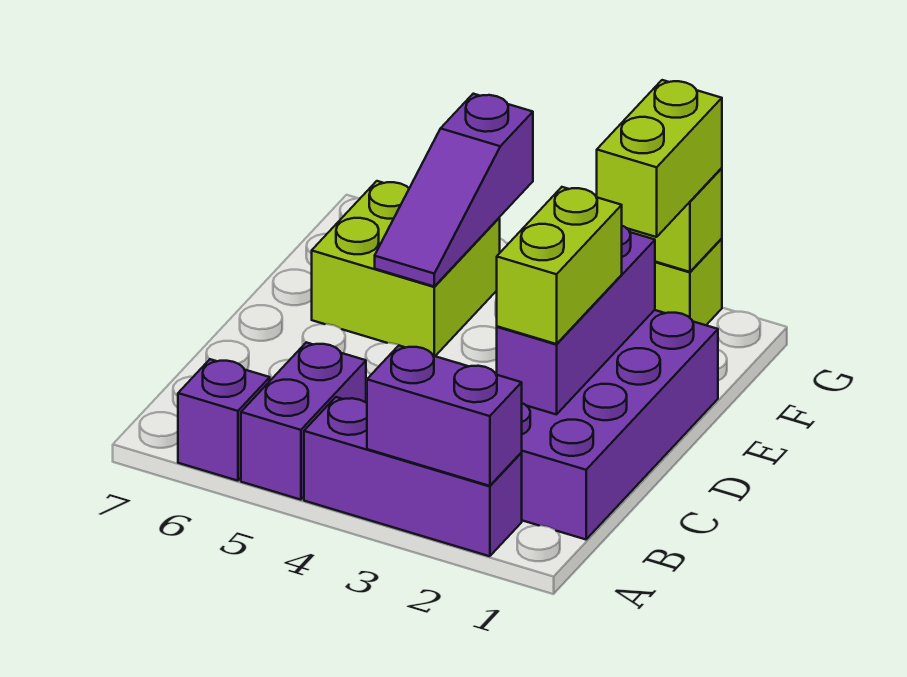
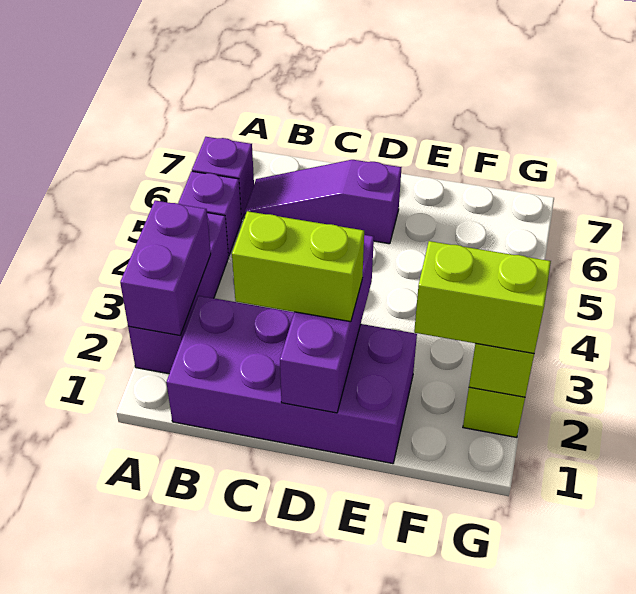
purple brick A5:B5 level 1 -> purple brick A5 level 1
purple brick C2:E2 level 2 -> purple brick D1:D3 level 2
lime brick E5:F6 level 1 -> none
purple slope E5:G5 level 2 top G -> purple slope B6:D6 level 1 top D

